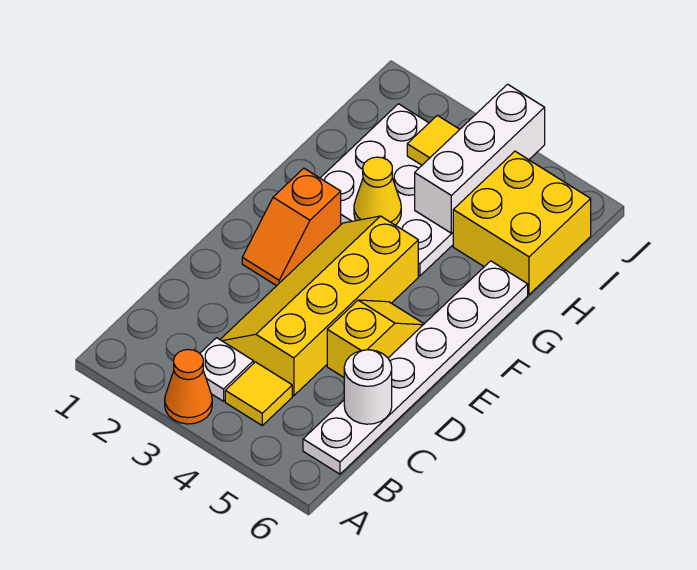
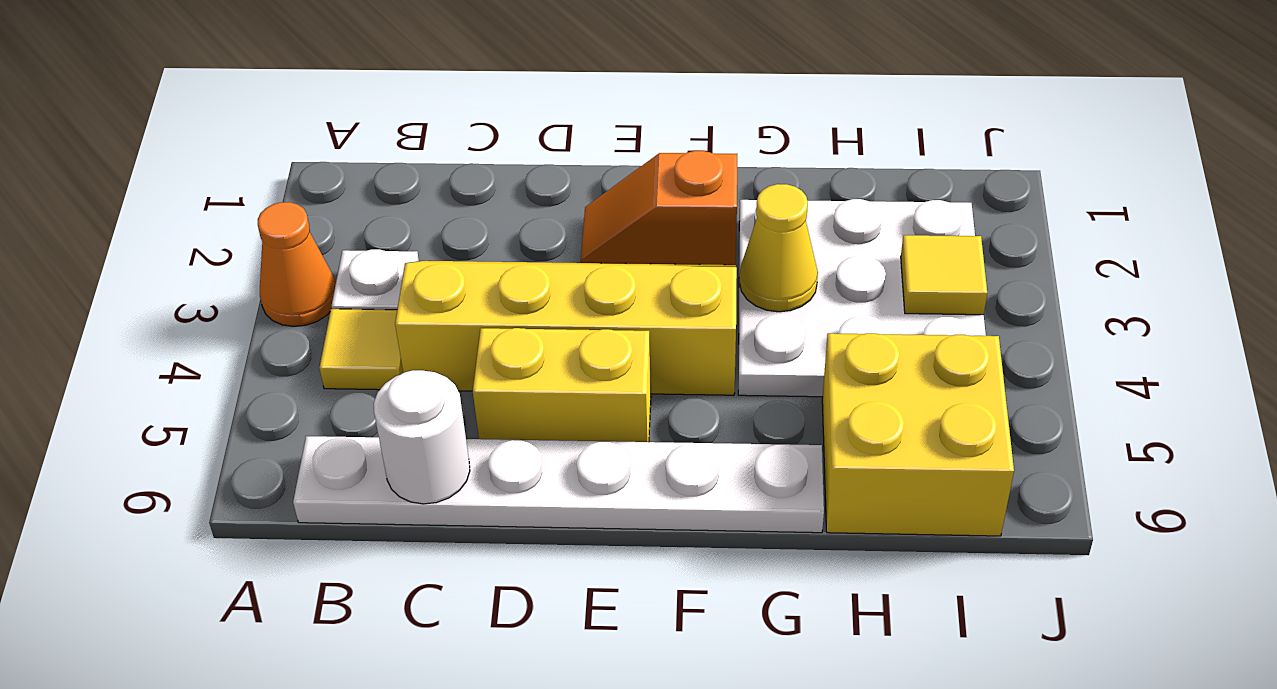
yellow slope D5:E5 level 1 top D -> yellow brick D5:E5 level 1
white brick H4:J4 level 2 -> none

